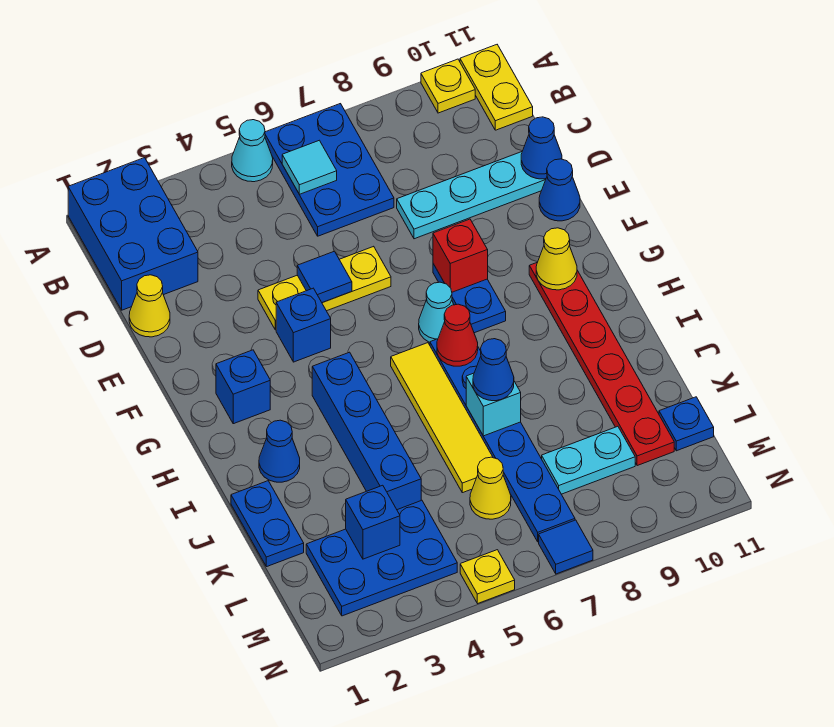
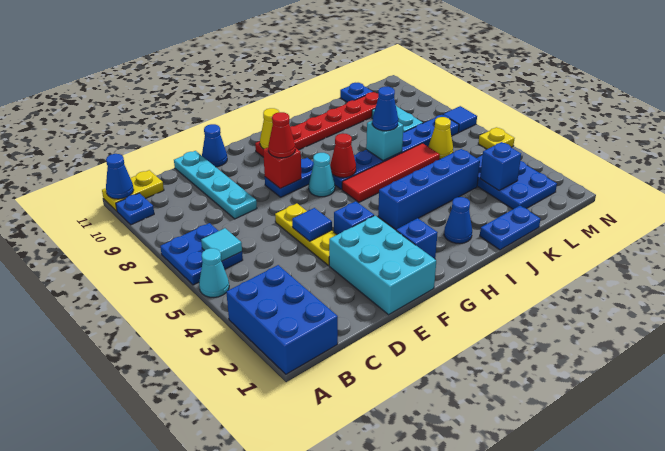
blue brick A1:C2 level 1 -> blue brick A1:B3 level 1
blue plate A6:C7 level 1 -> blue plate A6:B7 level 1
yellow plate A10 level 1 -> blue plate A10 level 1
yellow cone D1 level 1 -> none
blue cone D11 level 2 -> blue cone A11 level 2
none -> cyan brick E1:F3 level 1
none -> red cone F8 level 3
yellow tile H6:K6 level 1 -> red tile H6:K6 level 1

